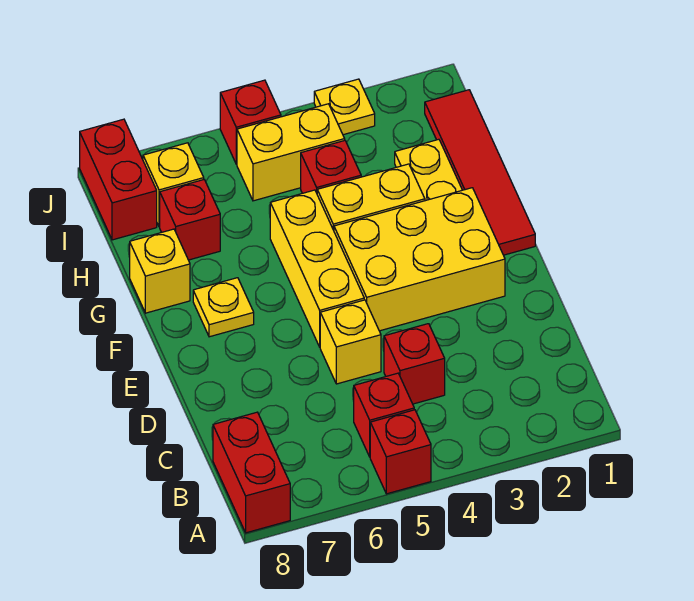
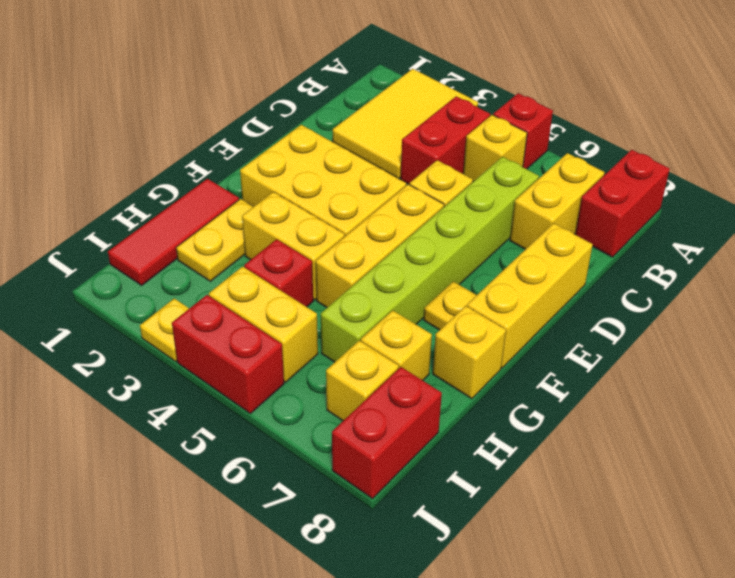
none -> yellow tile A2:C3 level 1
red brick B5 level 1 -> yellow brick B5 level 1
none -> yellow brick B7:C7 level 1
red brick C4 level 1 -> red brick B4:C4 level 1
none -> lime brick C6:H6 level 1
none -> yellow brick D8:F8 level 1
red tile F1:I1 level 1 -> red tile G1:I1 level 1
red brick H7 level 1 -> yellow brick H7 level 1
red brick J5 level 1 -> red brick J4:J5 level 1

